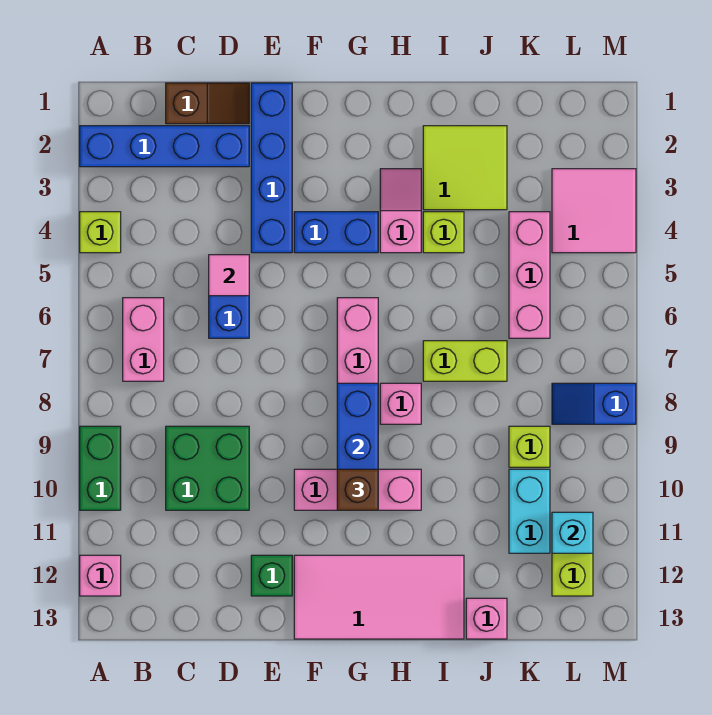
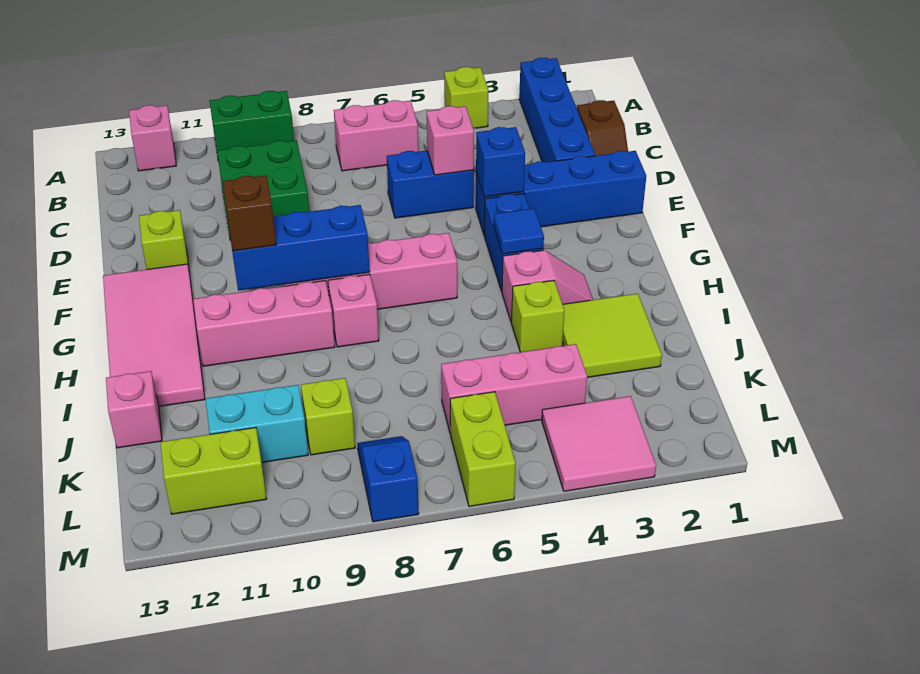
pink tile D5 level 2 -> pink brick D5 level 2
none -> blue brick E4 level 2
green brick E12 level 1 -> lime brick E12 level 1
pink brick F10:H10 level 1 -> pink brick H9:H11 level 1
none -> blue tile G4 level 2
lime brick I7:J7 level 1 -> lime brick L6:M6 level 1
cyan brick L11 level 2 -> none

